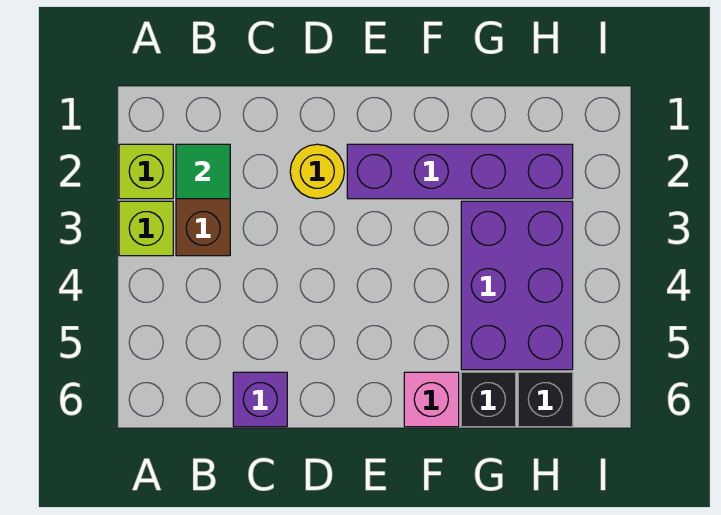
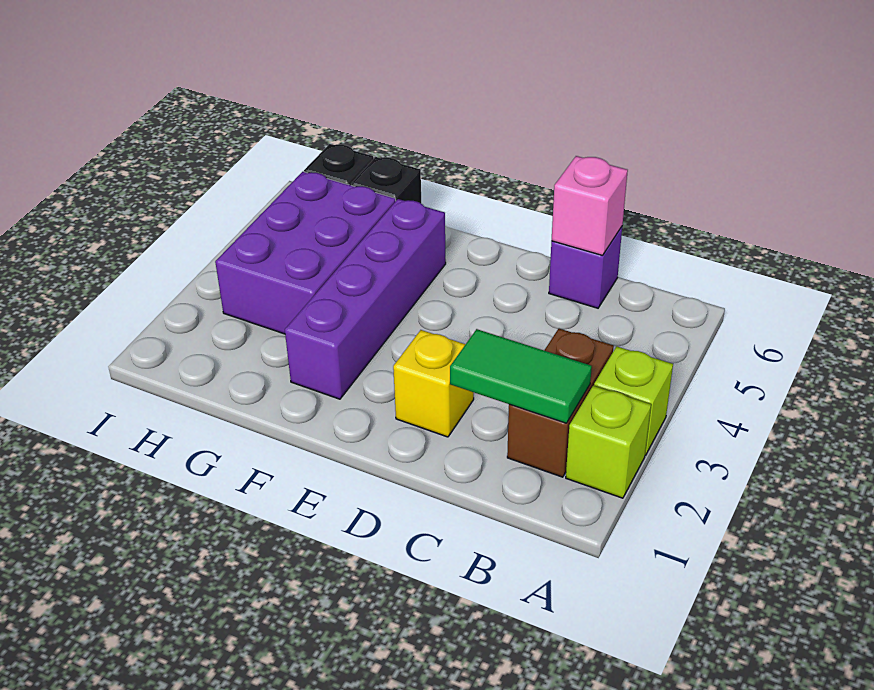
green tile B2 level 2 -> green tile B2:C2 level 2
yellow round brick D2 level 1 -> yellow brick D2 level 1
purple brick E2:H2 level 1 -> purple brick F2:F5 level 1
pink brick F6 level 1 -> pink brick C6 level 2

